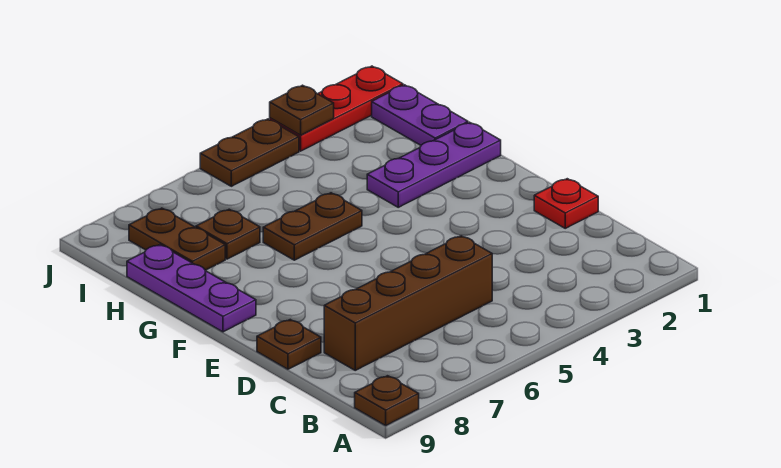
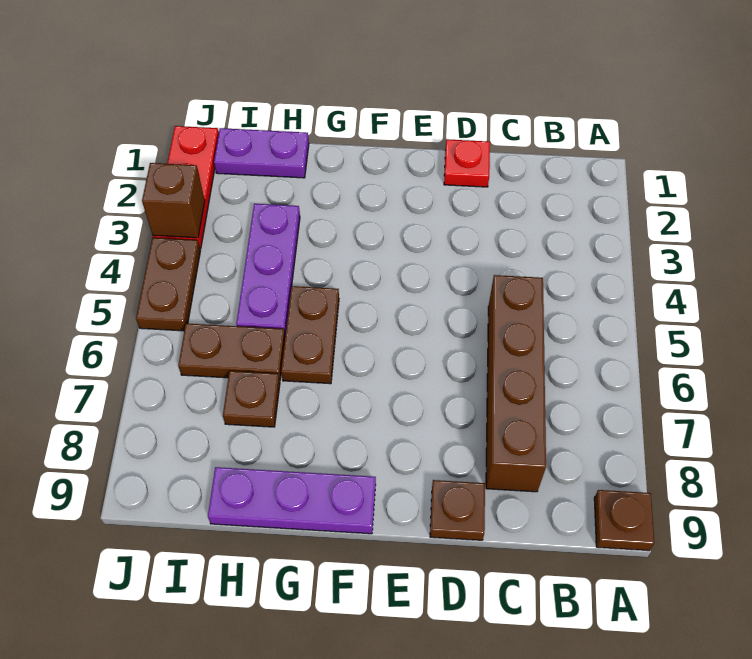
purple plate G1:G3 level 1 -> purple plate H3:H5 level 1
brown plate H8:I8 level 1 -> brown plate H6:I6 level 1
brown plate J3 level 2 -> brown brick J3 level 2

